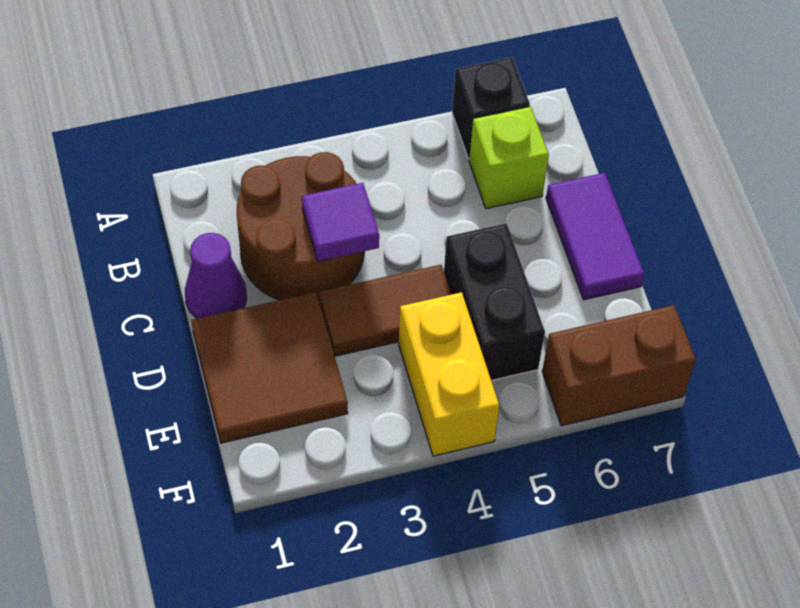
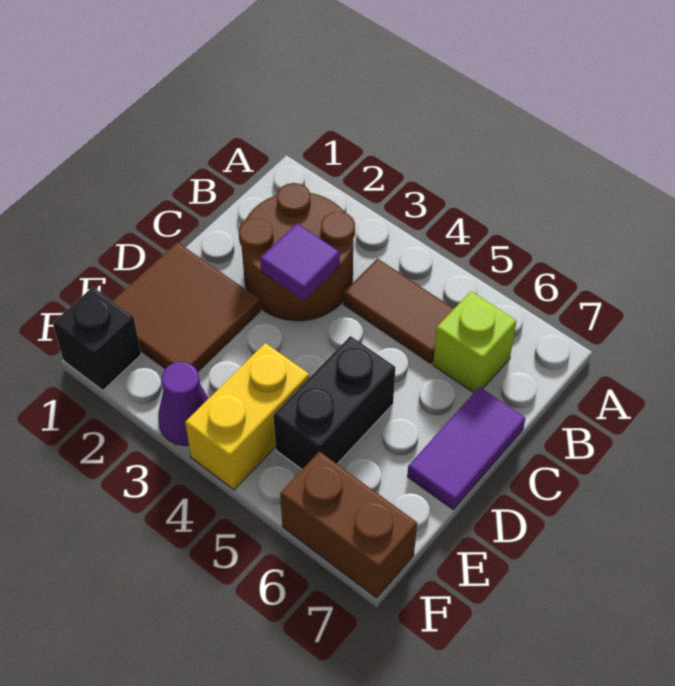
black brick A6 level 1 -> black brick F1 level 1
purple cone C1 level 1 -> purple cone F3 level 1
brown tile D3:D4 level 1 -> brown tile B4:B5 level 1

